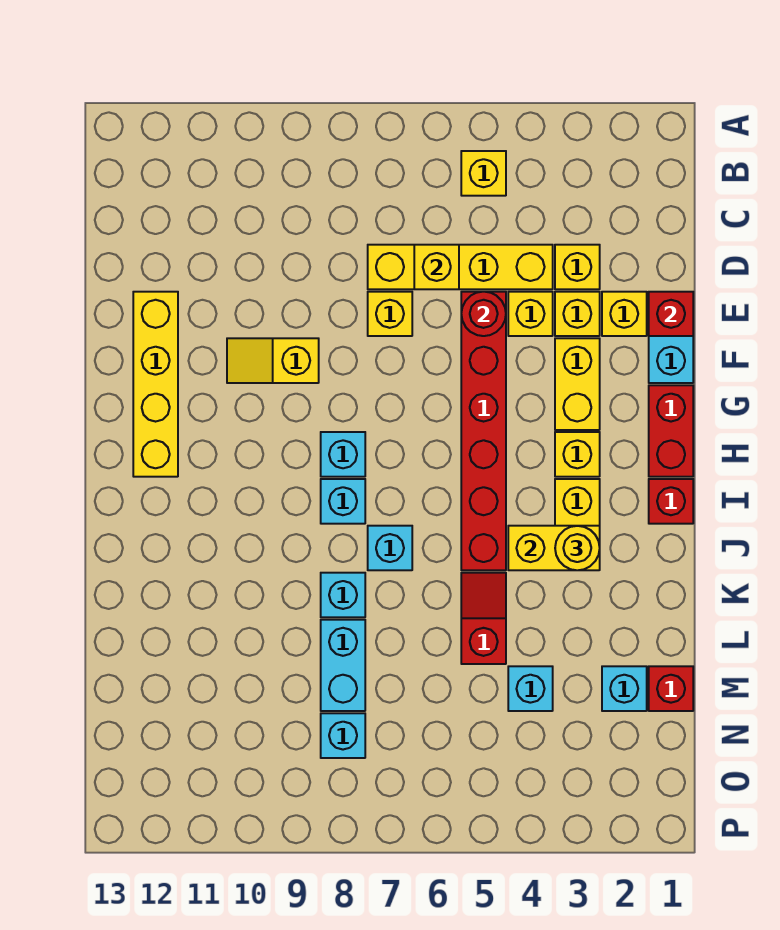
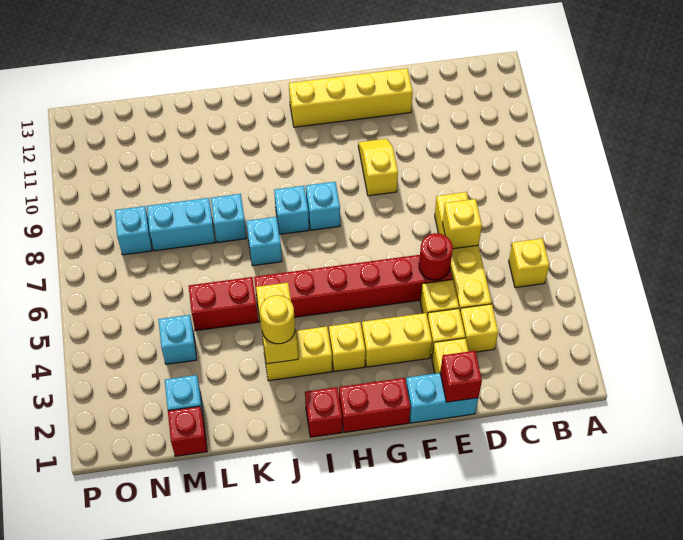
yellow brick E7 level 1 -> none
red slope K5:L5 level 1 top L -> red brick K5:L5 level 1

